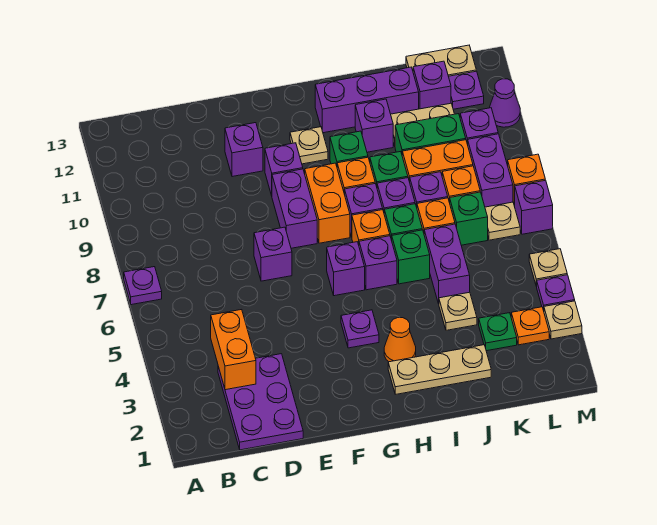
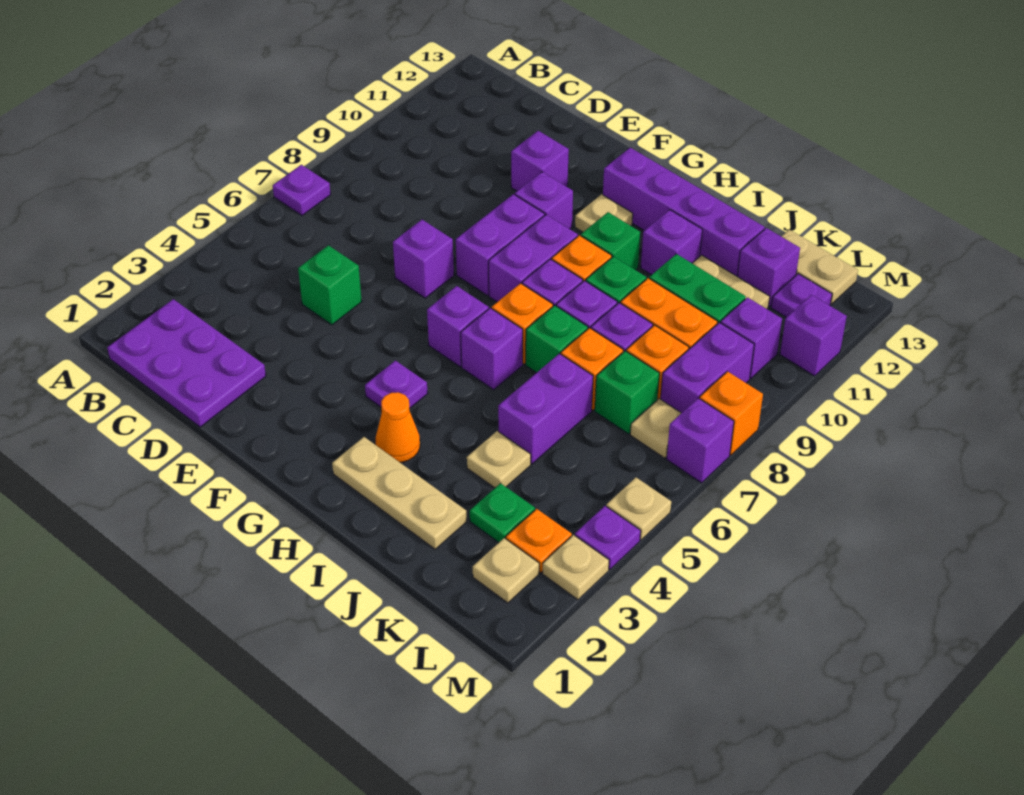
purple plate C1:D3 level 1 -> purple plate B1:D2 level 1
orange brick C3:C4 level 2 -> none
orange brick G8:G9 level 1 -> purple brick G8:G9 level 1
purple brick H12:J12 level 1 -> purple brick G12:J12 level 1
green brick I6 level 1 -> green brick D5 level 1
none -> tan plate L2 level 1
purple cone M11 level 1 -> purple brick M11 level 1

